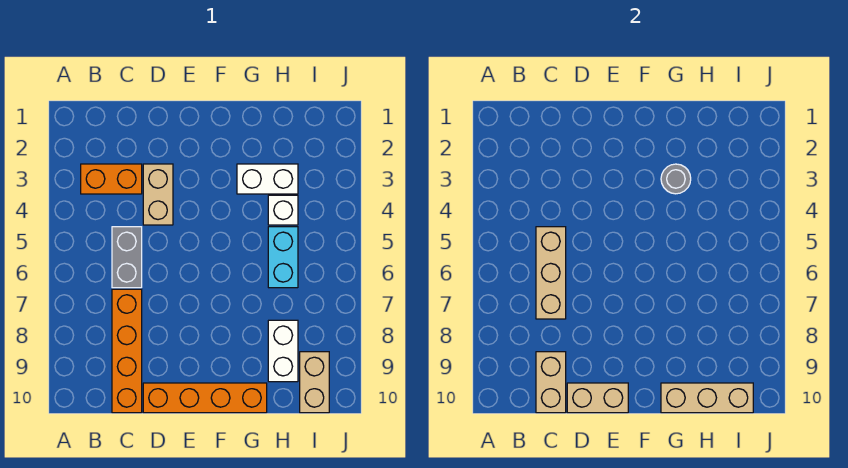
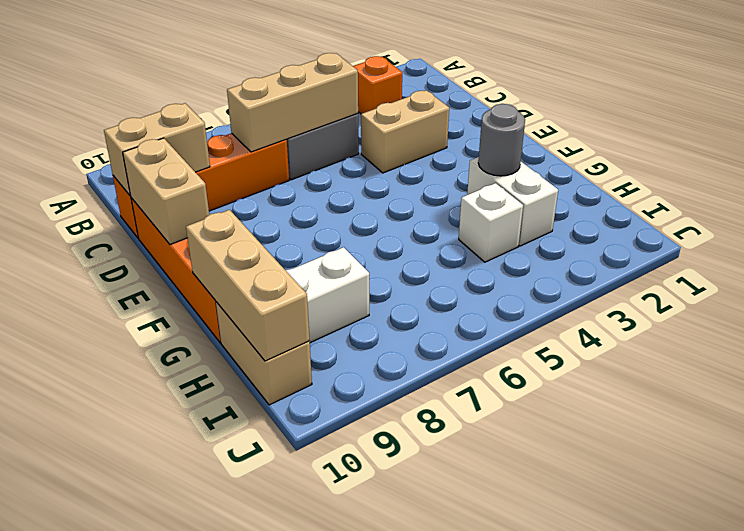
orange brick B3:C3 level 1 -> orange brick B3 level 1
cyan brick H5:H6 level 1 -> none
tan brick I9:I10 level 1 -> tan brick H10:I10 level 1

